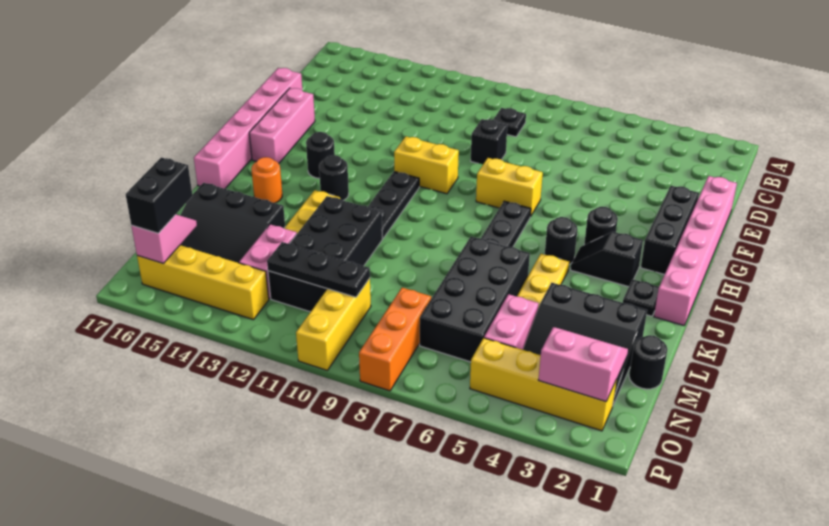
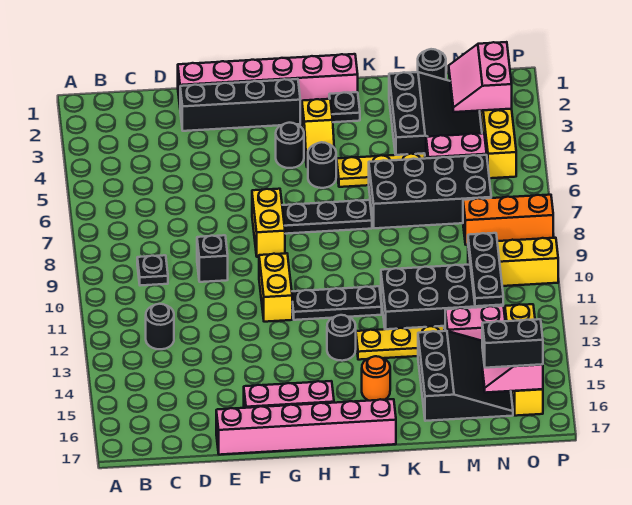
black brick F2:H2 level 1 -> black brick E2:H2 level 1
black round brick H14 level 1 -> black round brick C12 level 1
black slope I3:I4 level 1 top 3 -> yellow slope I3:I4 level 1 top 3

